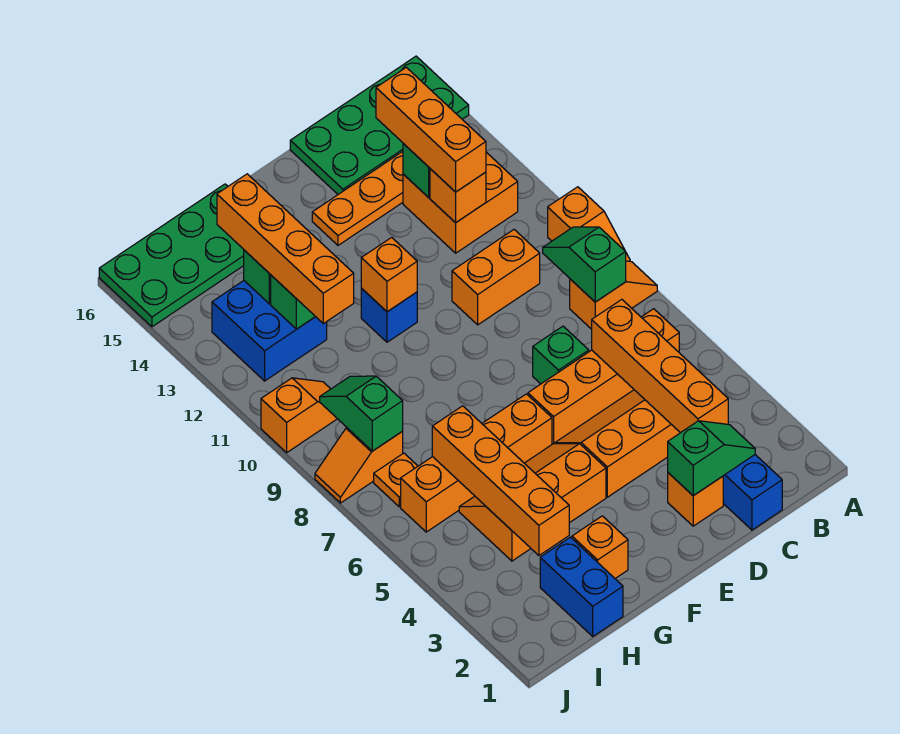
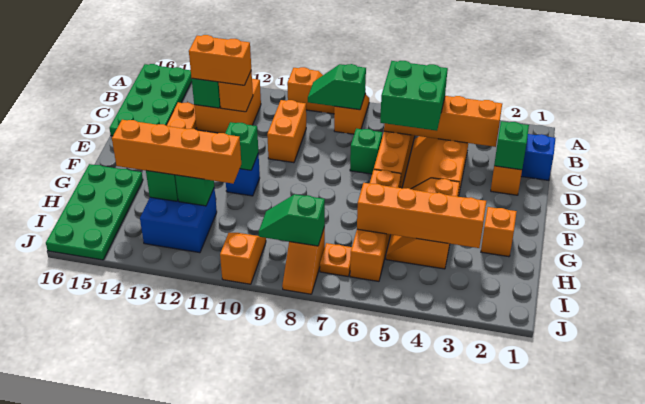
none -> green brick C5:D6 level 3
orange brick C12:C14 level 3 -> orange brick C12:C13 level 3
orange brick F11 level 2 -> green brick F11 level 2
blue brick H1:H2 level 1 -> none

